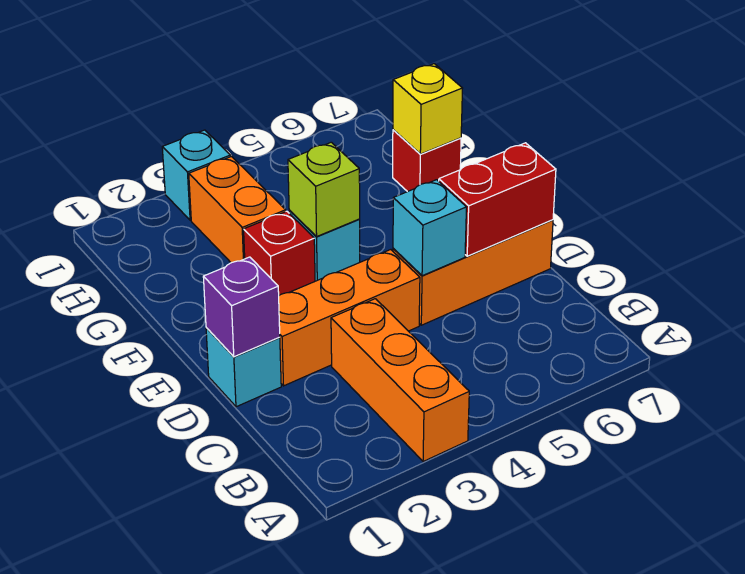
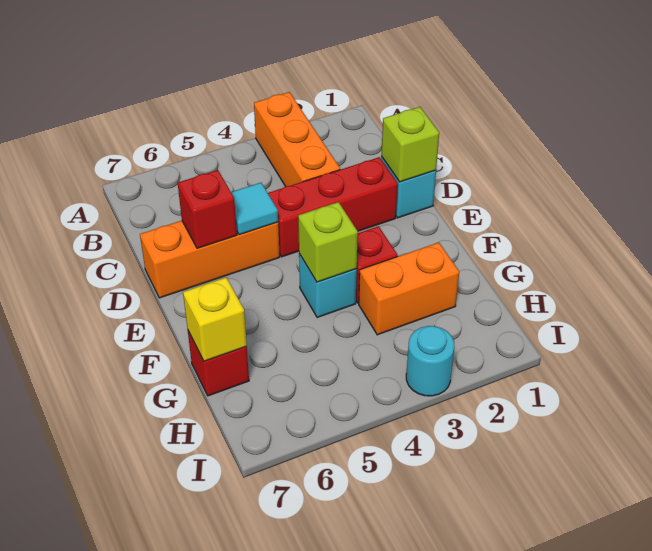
purple brick D1 level 2 -> lime brick D1 level 2
orange brick D2:D4 level 1 -> red brick D2:D4 level 1
cyan brick D5 level 2 -> cyan tile D5 level 2
red brick D6:D7 level 2 -> red brick D6 level 2
orange brick G3:H3 level 1 -> orange brick G2:G3 level 1
cyan brick I3 level 1 -> cyan round brick I3 level 1

